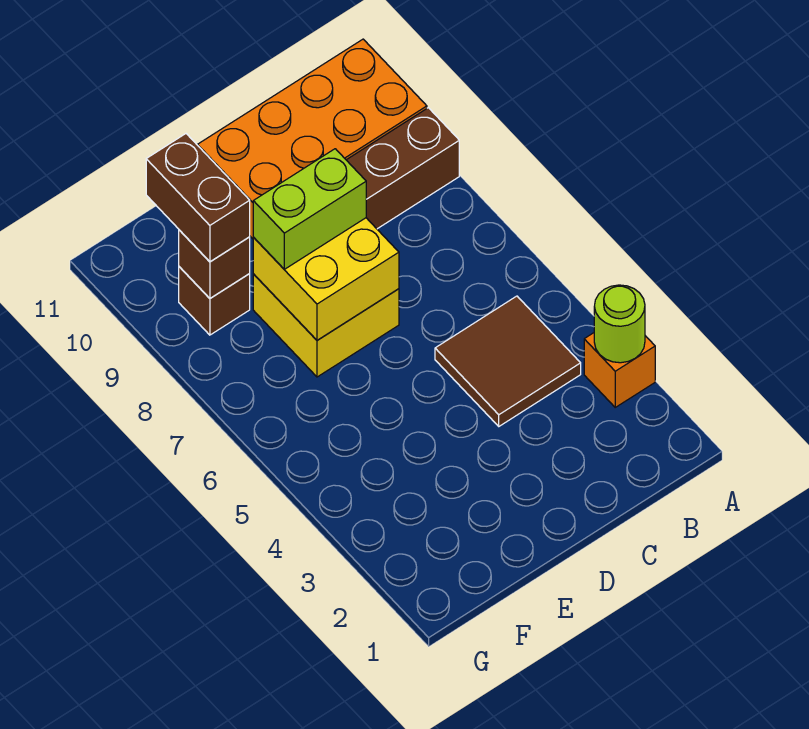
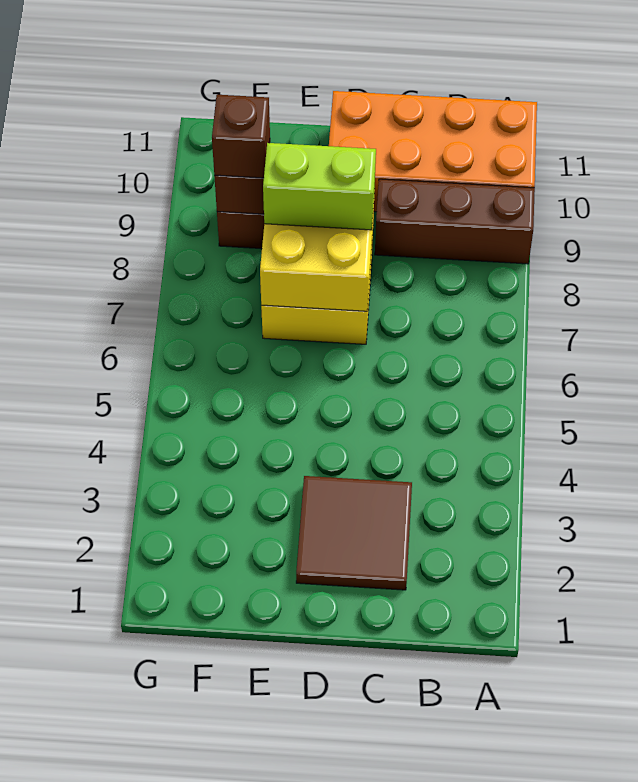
orange brick A3 level 1 -> none
lime round brick A3 level 2 -> none
brown tile B4:C5 level 1 -> brown tile C2:D3 level 1
brown brick F9:F10 level 3 -> brown brick F9 level 3

